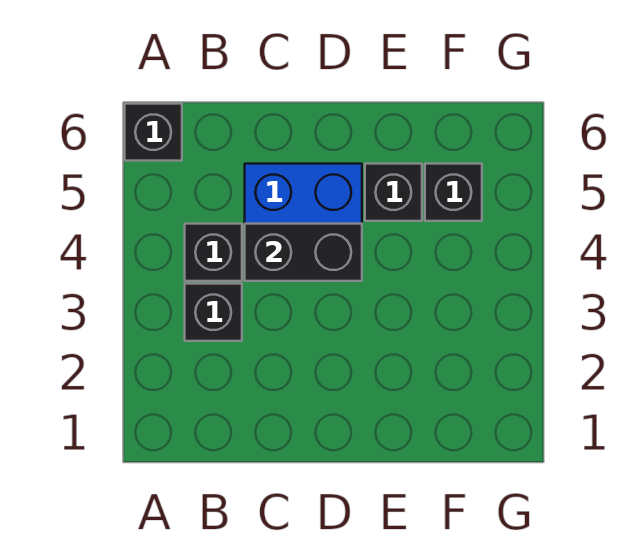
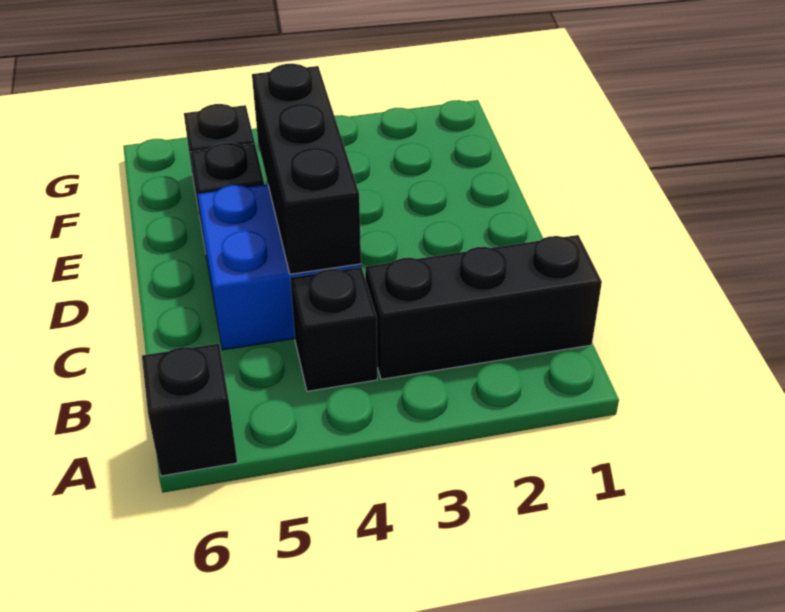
black brick B3 level 1 -> black brick B1:B3 level 1
black brick C4:D4 level 2 -> black brick C4:E4 level 2

